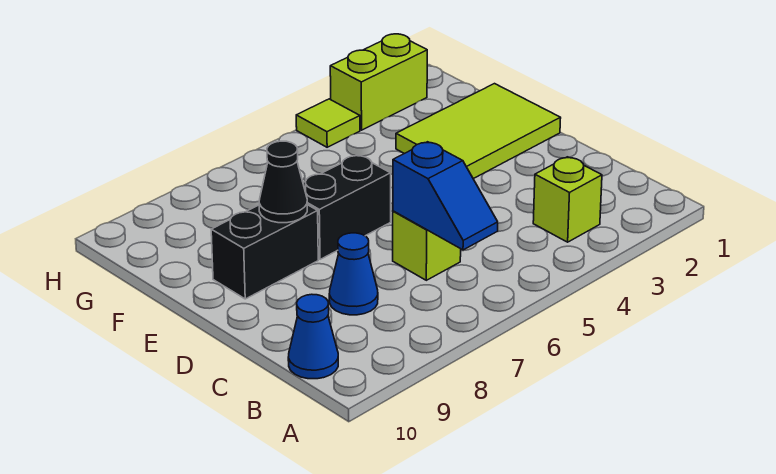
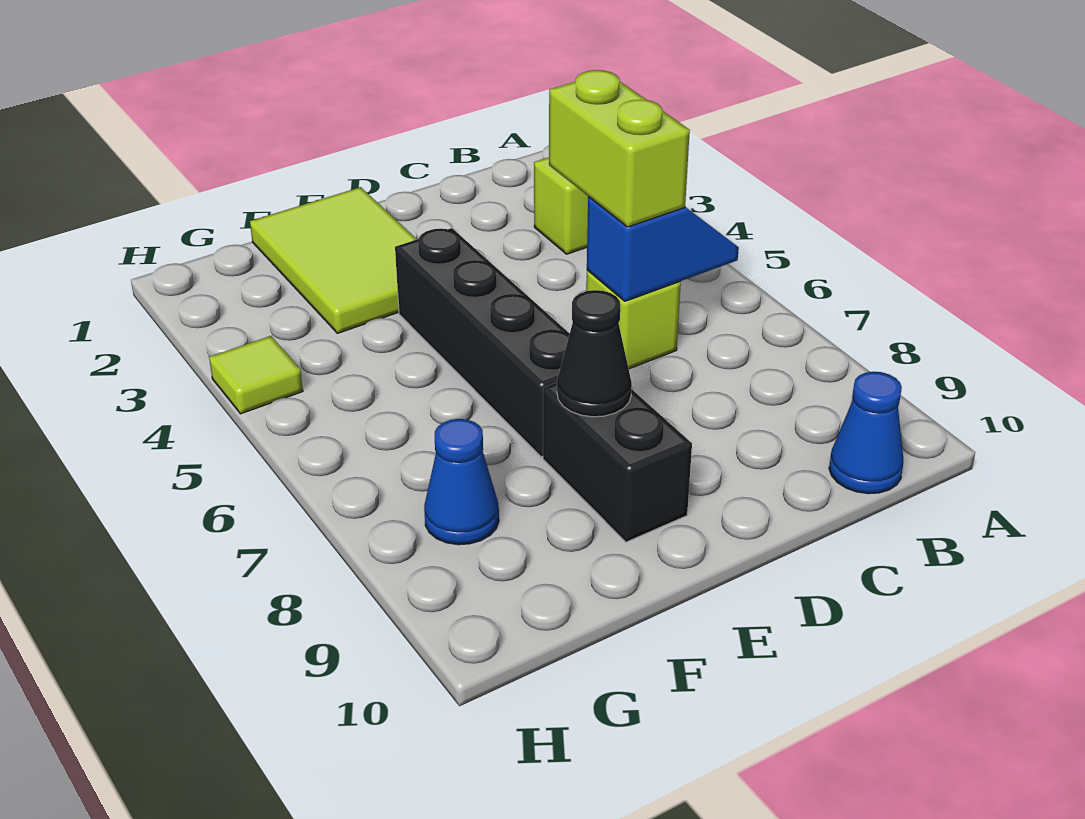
blue cone C8 level 1 -> blue cone G8 level 1
black brick E6:E7 level 1 -> black brick E4:E7 level 1
lime brick H2:H3 level 1 -> lime brick C5:C6 level 3

